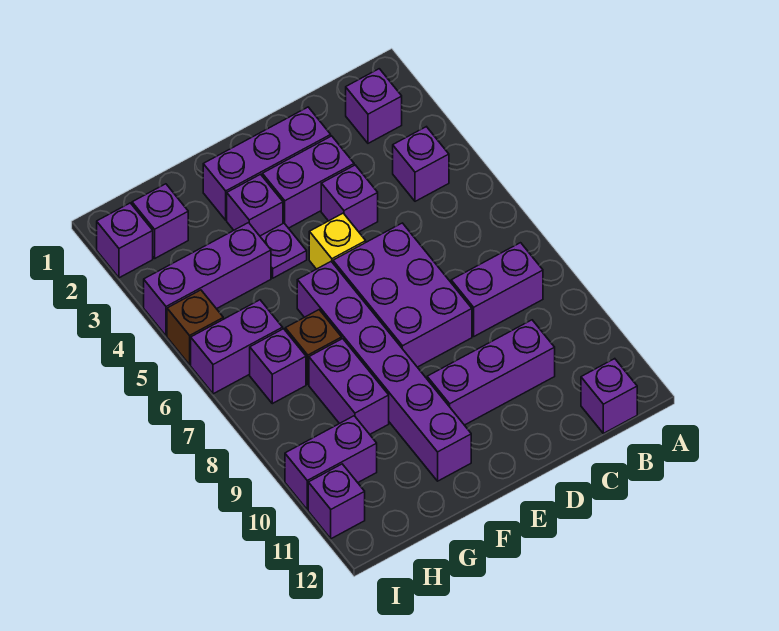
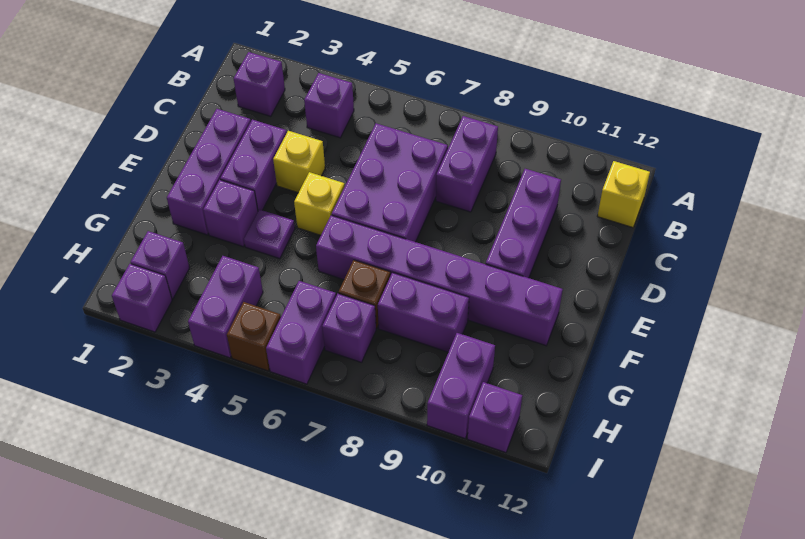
purple brick B12 level 1 -> yellow brick B12 level 1
purple brick D4 level 1 -> yellow brick D4 level 1
purple brick D6:E8 level 1 -> purple brick C6:E7 level 1
purple brick G4:I4 level 1 -> purple brick H4:I4 level 1

